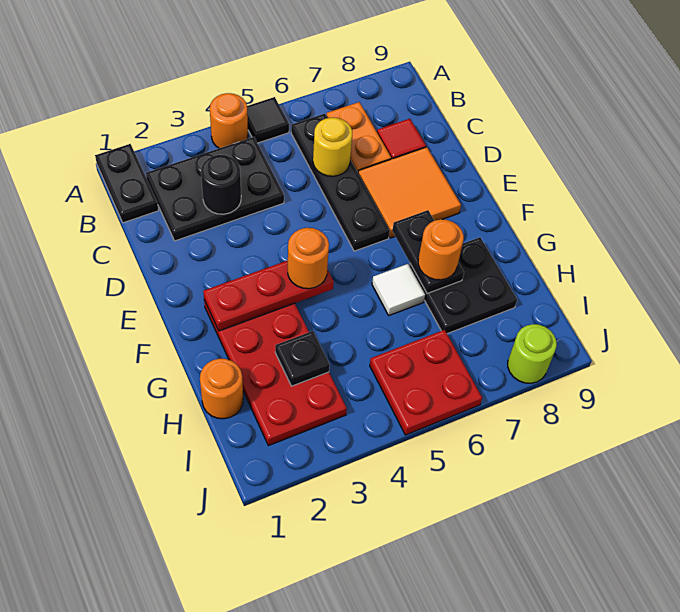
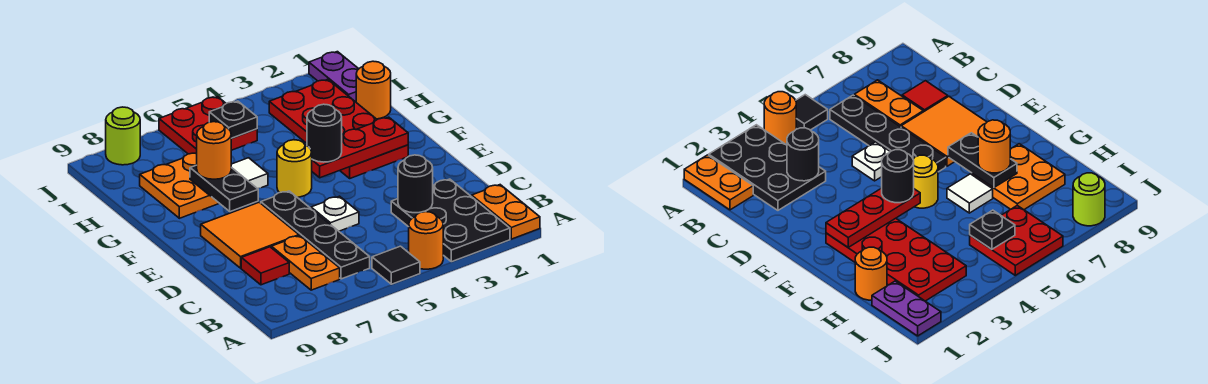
black plate A1:B1 level 1 -> orange plate A1:B1 level 1
black plate B2:C4 level 1 -> black plate A2:C3 level 1
yellow round brick C6 level 2 -> yellow round brick F5 level 1
none -> white plate D5 level 1
orange round brick F4 level 3 -> black round brick F4 level 3
black plate G7:H8 level 1 -> orange plate G7:H8 level 1
black plate H3 level 2 -> black plate I5 level 2
none -> purple plate I1:J1 level 1

